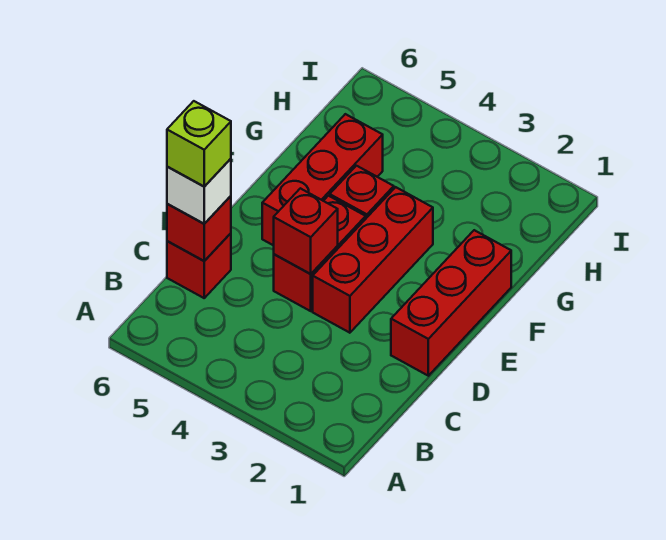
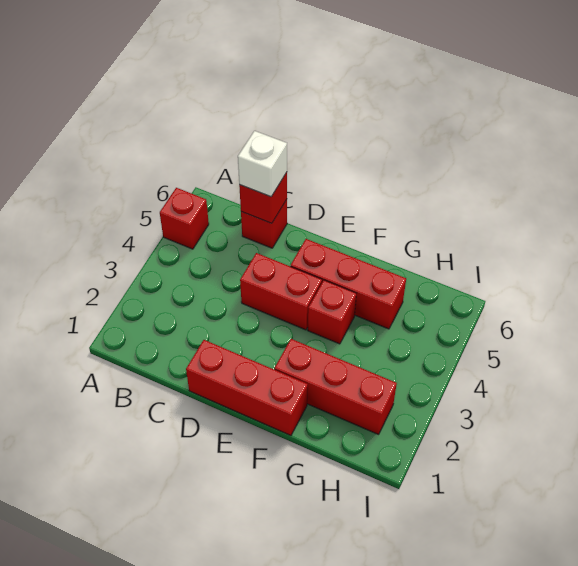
lime brick C6 level 4 -> none
red brick D3:F3 level 1 -> red brick F2:H2 level 1
red brick D4 level 2 -> red brick A5 level 1

